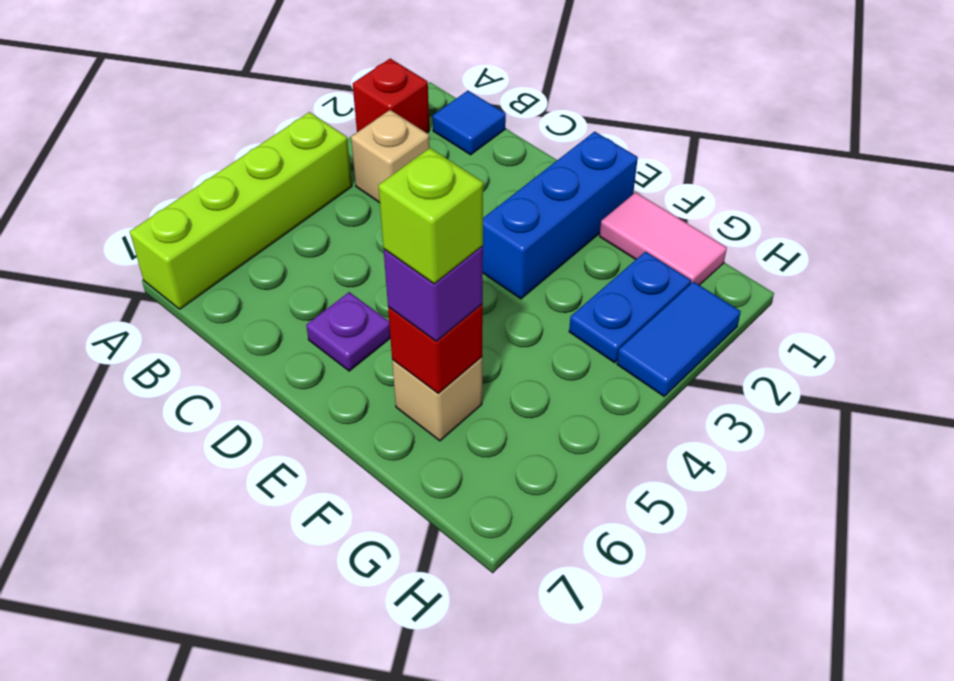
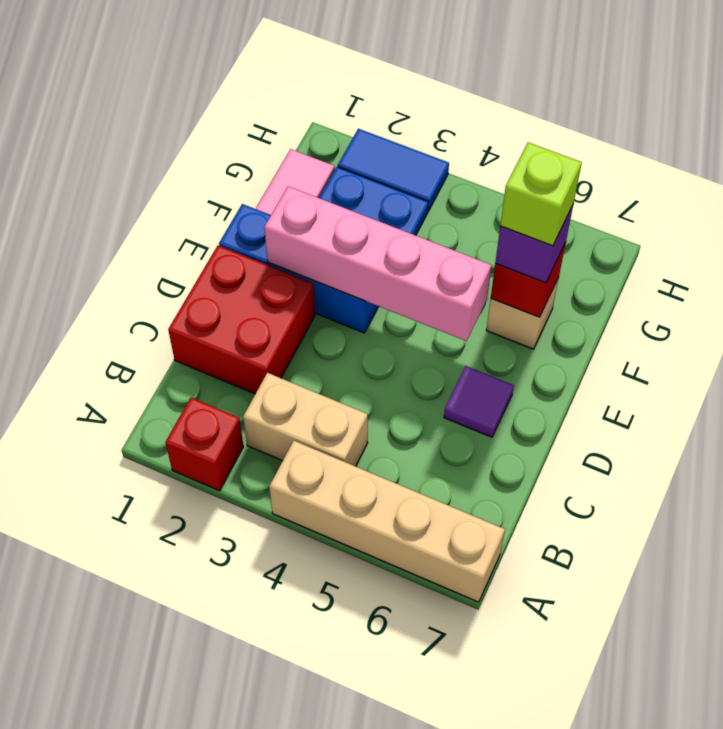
lime brick A4:A7 level 1 -> tan brick A4:A7 level 1
blue tile B1 level 1 -> none
tan brick B3 level 1 -> tan brick B3:B4 level 1
none -> red brick C1:D2 level 1
purple plate D6 level 1 -> purple tile D6 level 1
none -> pink brick E2:E5 level 2

